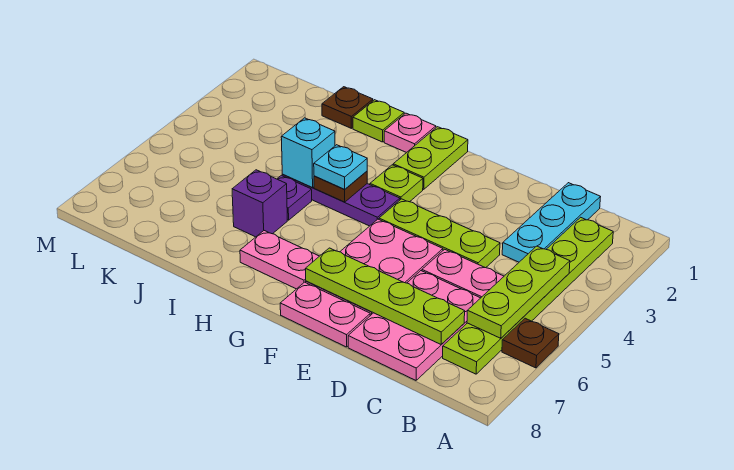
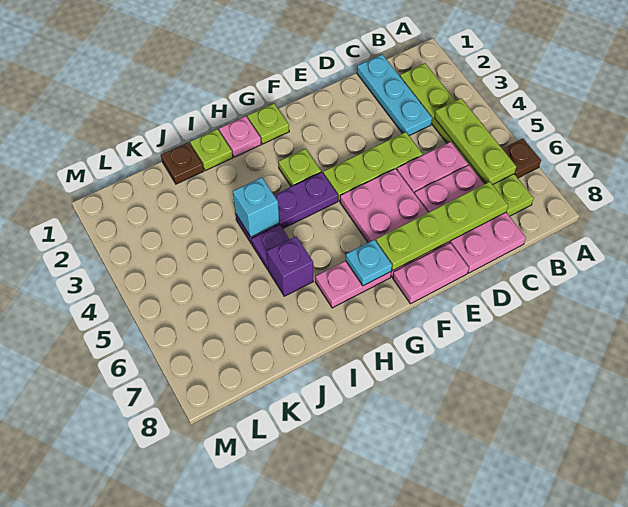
lime plate G1:G2 level 1 -> lime plate G1 level 1
brown plate H4 level 2 -> none
cyan plate H4 level 3 -> cyan plate G7 level 2

